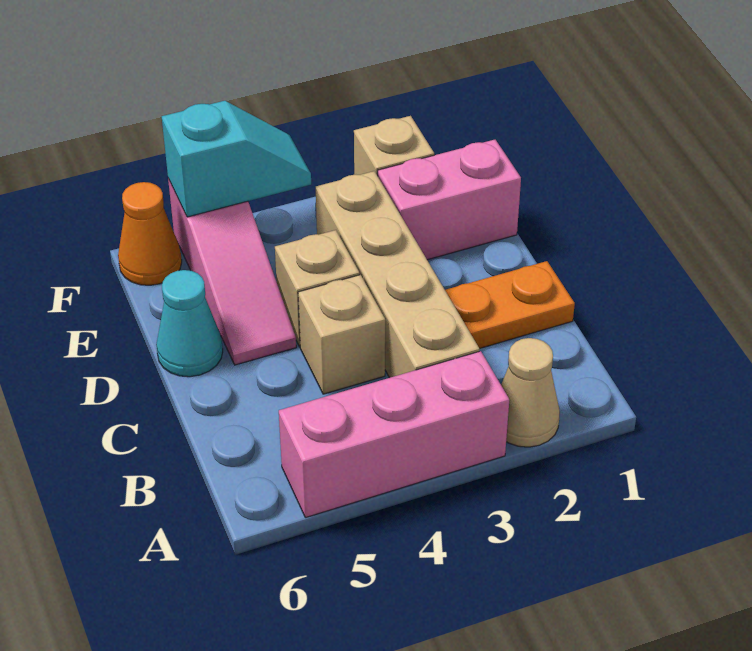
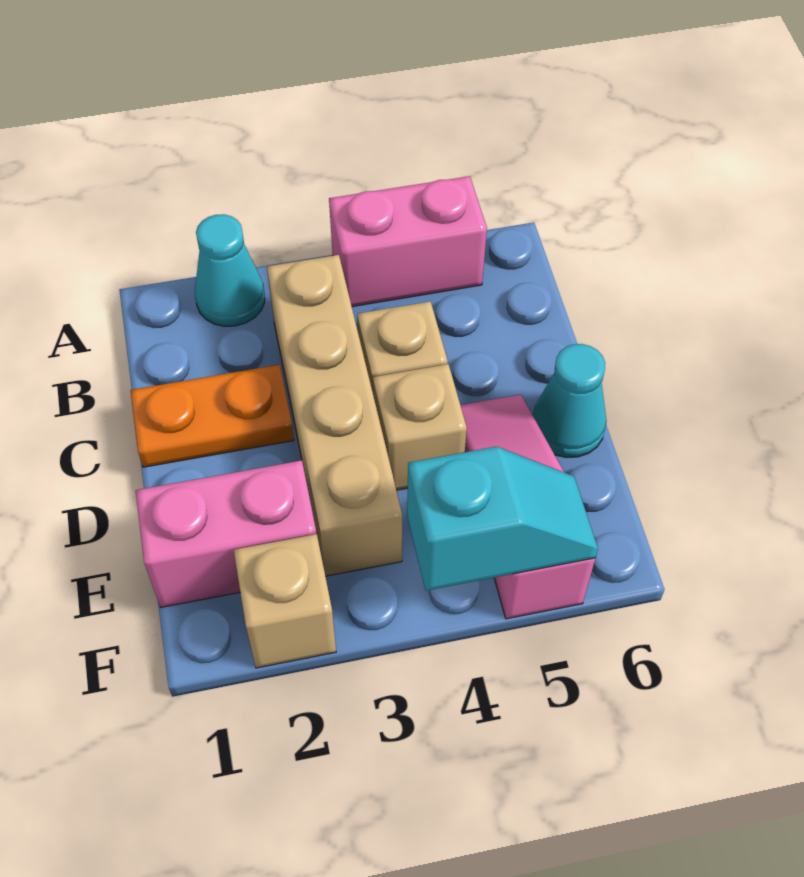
tan cone A2 level 1 -> cyan cone A2 level 1
pink brick A3:A5 level 1 -> pink brick A4:A5 level 1
cyan slope F4:F5 level 2 top 5 -> cyan slope F4:F5 level 2 top 4
orange cone F6 level 1 -> none

